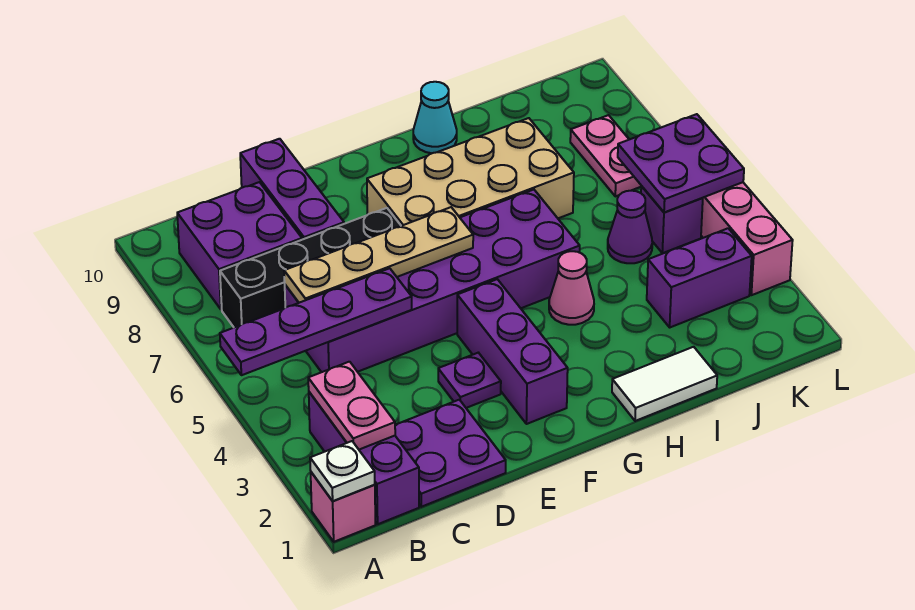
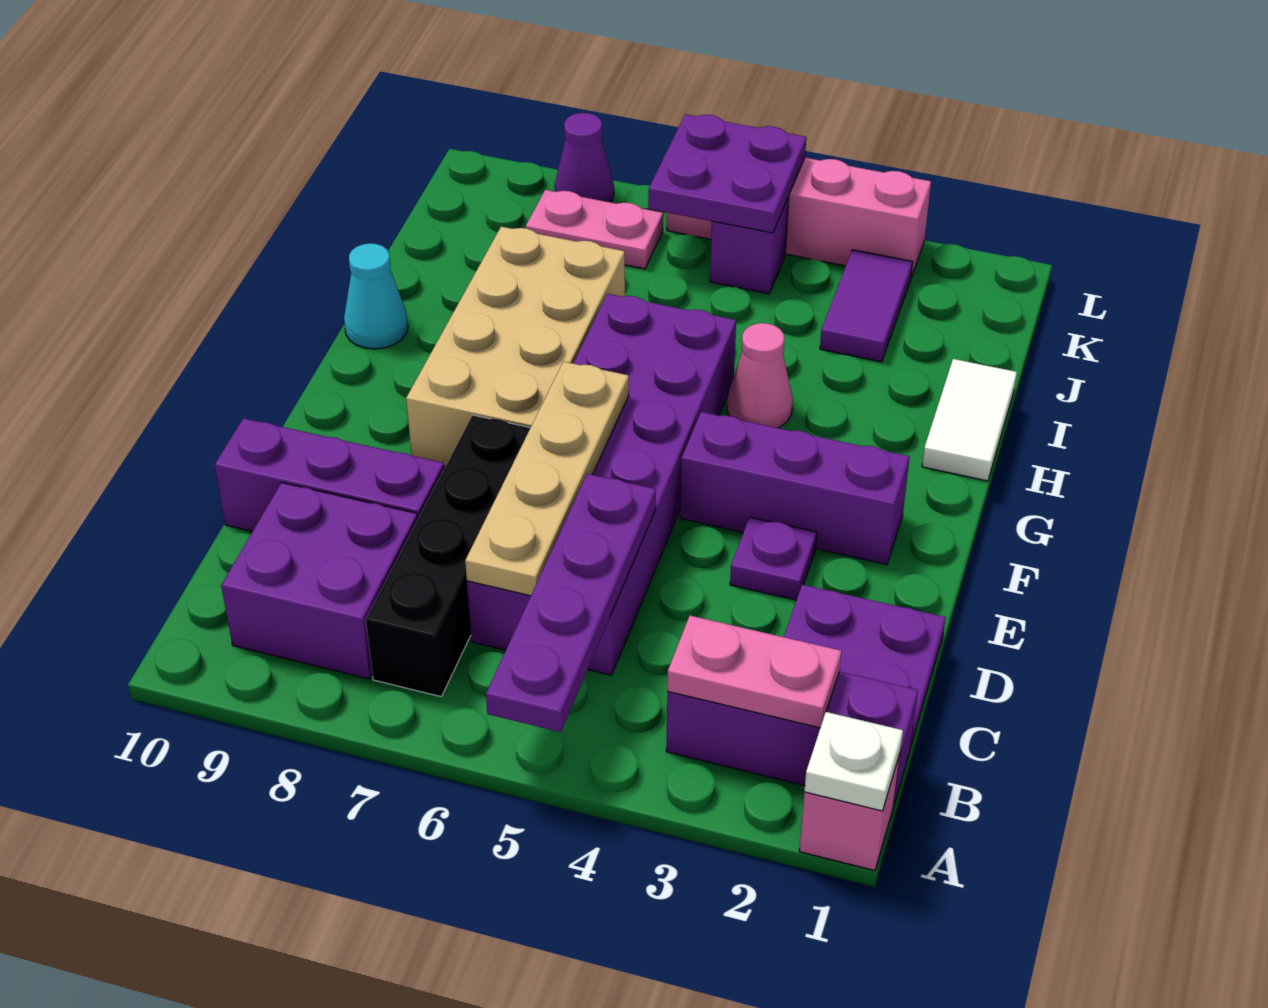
purple brick J3:K3 level 1 -> purple tile J3:K3 level 1
purple cone J5 level 1 -> purple cone L8 level 1

